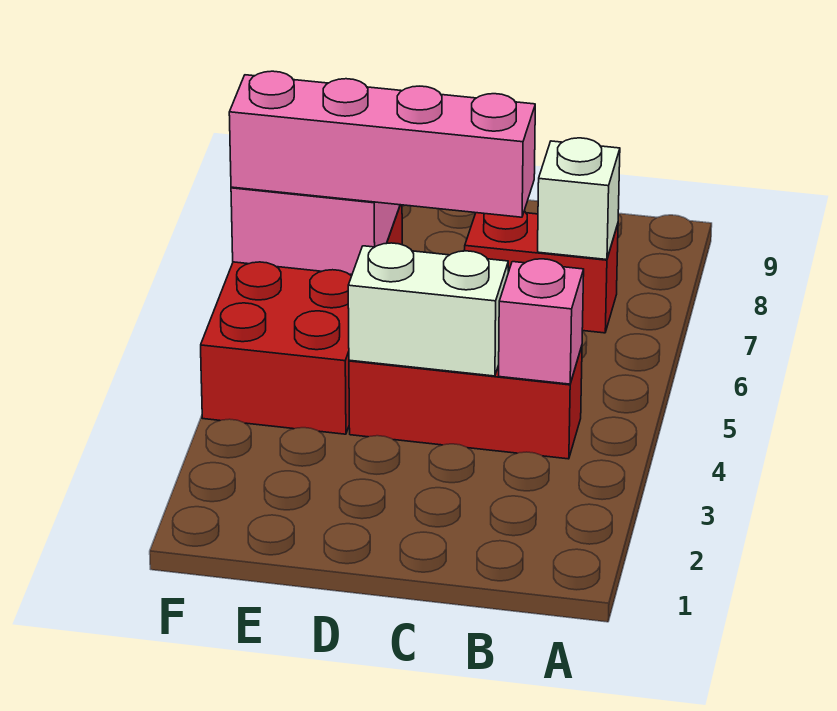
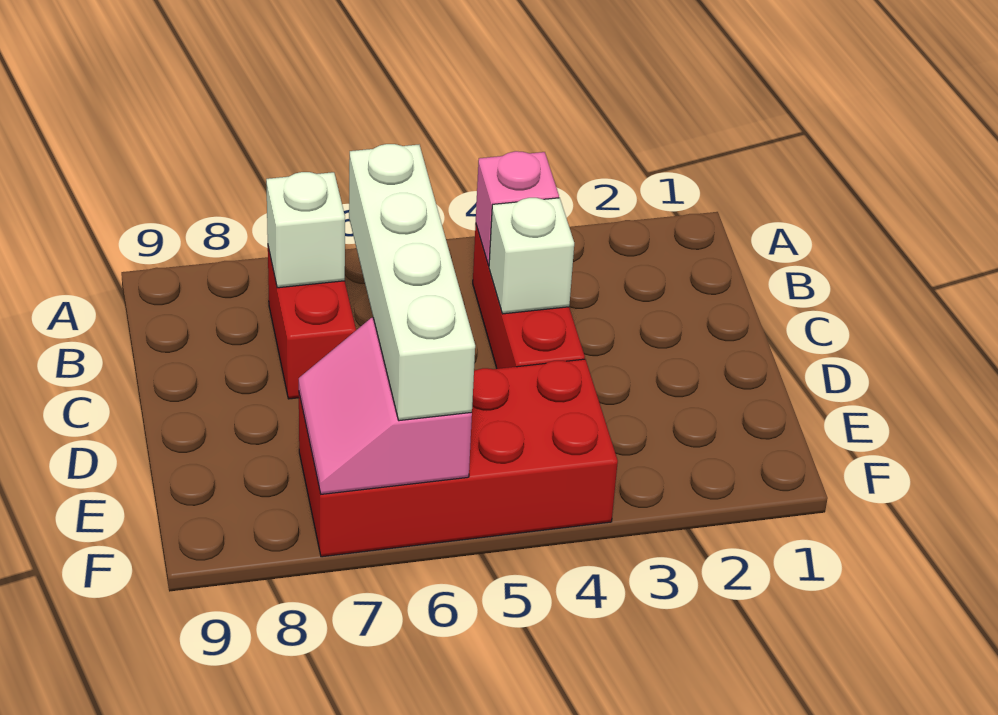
white brick C4:D4 level 2 -> white brick C4 level 2
pink brick C6:F6 level 3 -> white brick C6:F6 level 3

